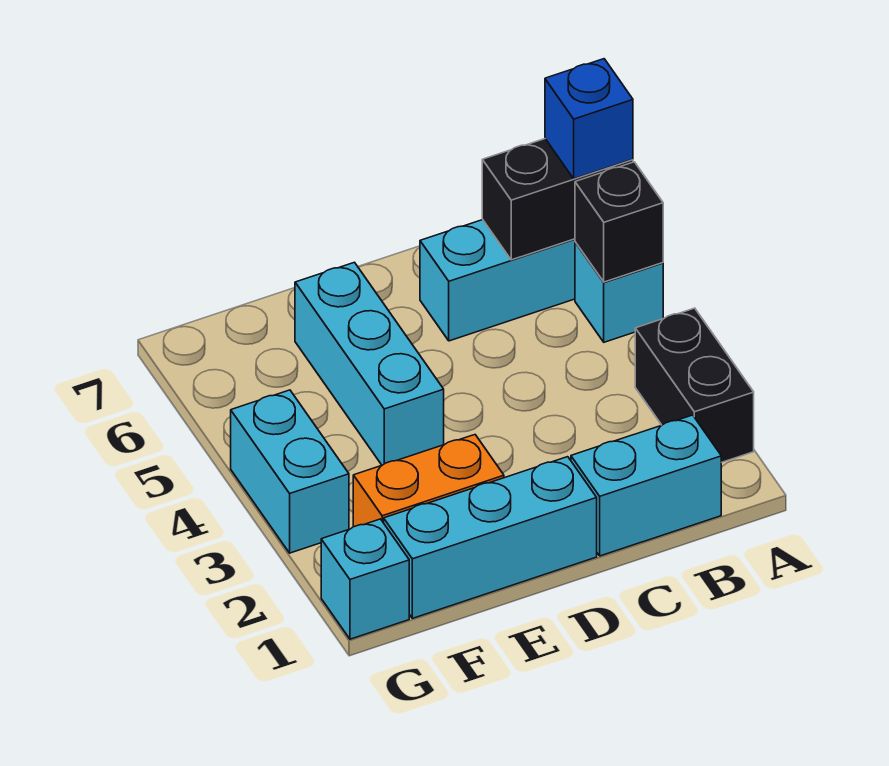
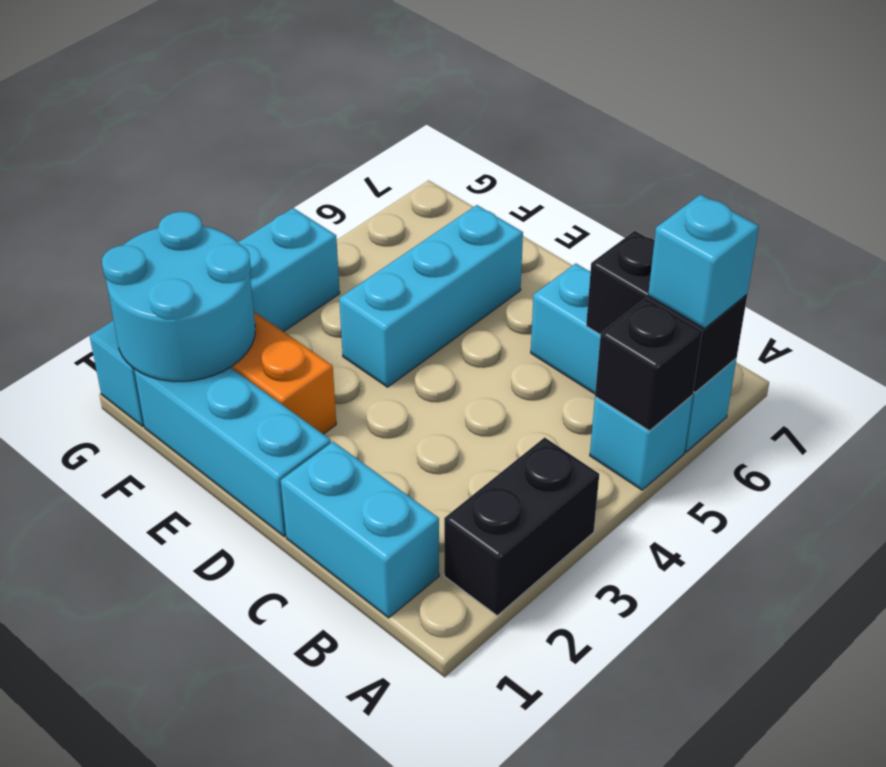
blue brick A6 level 3 -> cyan brick A6 level 3
none -> cyan round brick F1:G2 level 2

